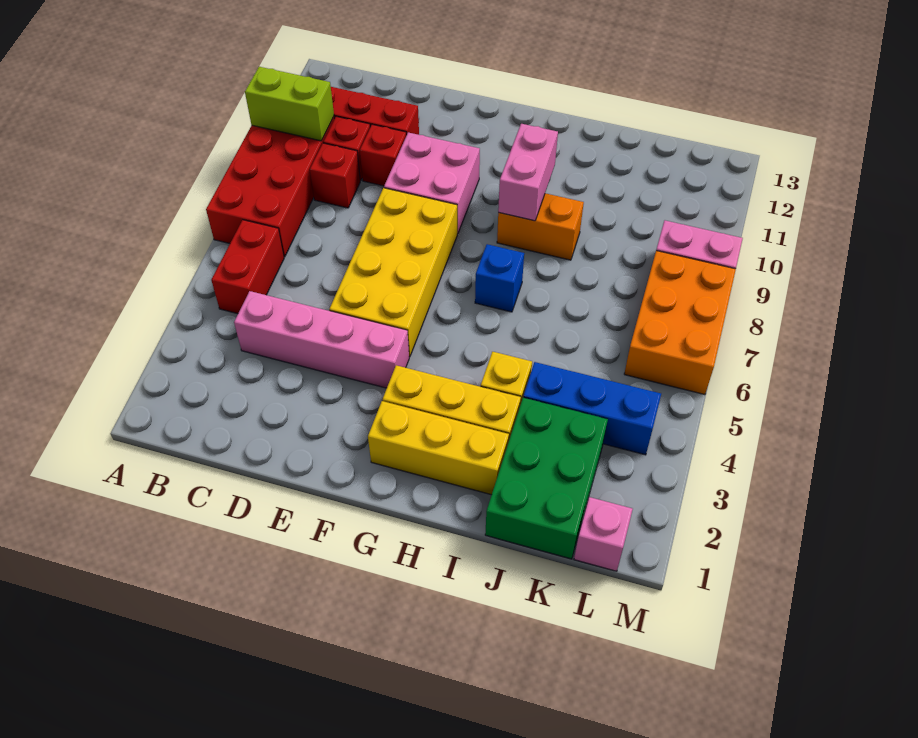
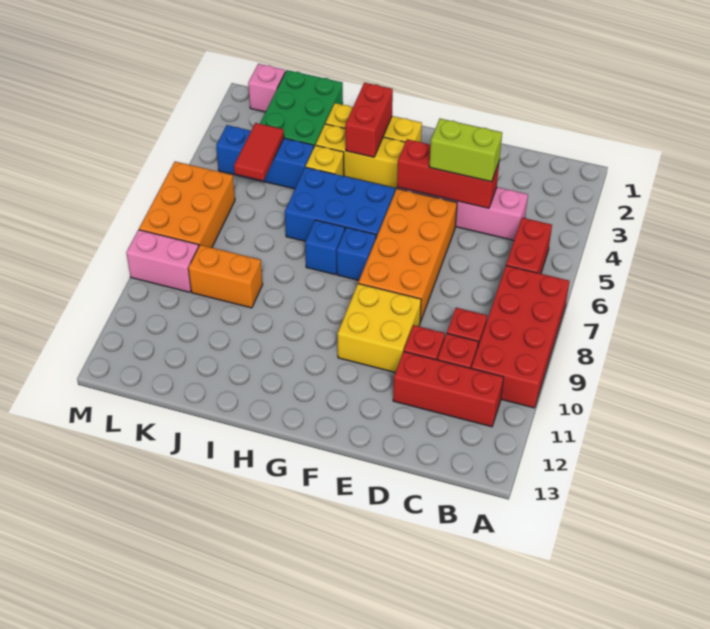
lime brick A10:B10 level 2 -> lime brick D4:E4 level 3
none -> red brick D4:F4 level 2
yellow brick E5:F8 level 1 -> orange brick E5:F8 level 1
pink brick E9:F10 level 1 -> yellow brick E9:F10 level 1
none -> blue brick G5:I6 level 1
none -> blue brick G7 level 1
none -> red brick H2:H3 level 2
orange brick H9:I9 level 1 -> orange brick J9:K9 level 1
pink brick H9:H10 level 2 -> none
none -> red tile K4:K5 level 2

